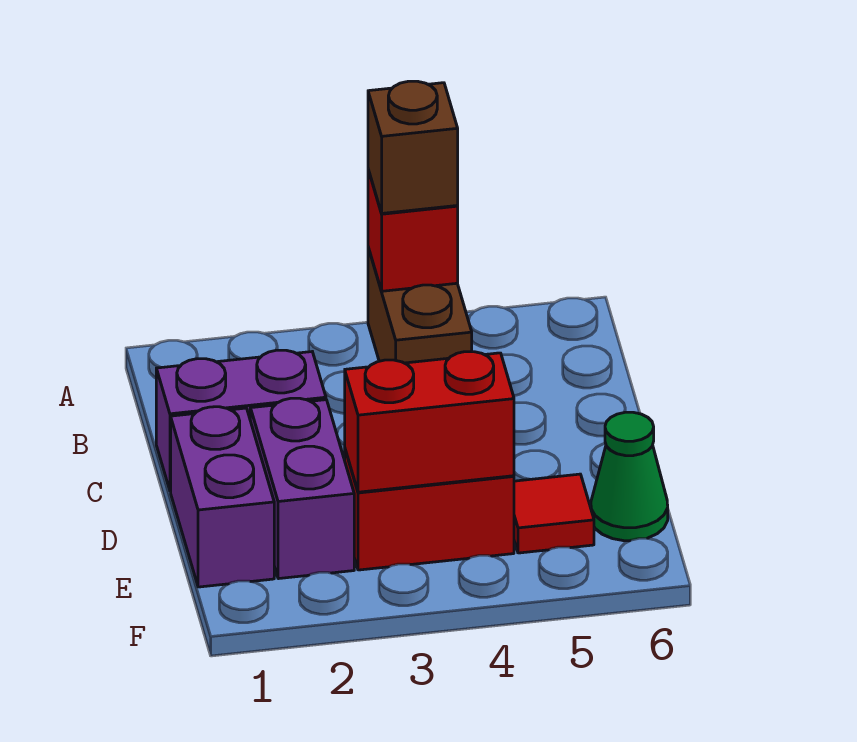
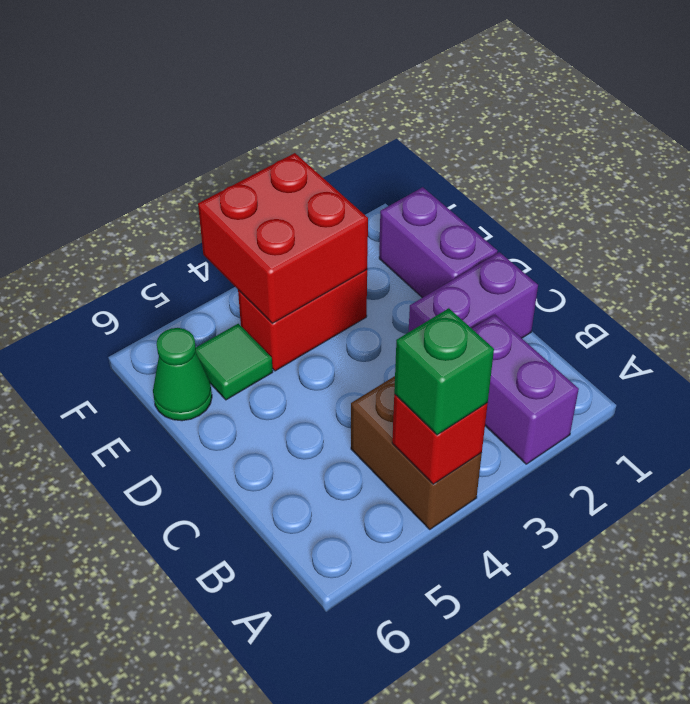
brown brick A4 level 3 -> green brick A4 level 3
purple brick D2:E2 level 1 -> purple brick A2:B2 level 1
red brick E3:E4 level 2 -> red brick E3:F4 level 2
red tile E5 level 1 -> green tile E5 level 1

